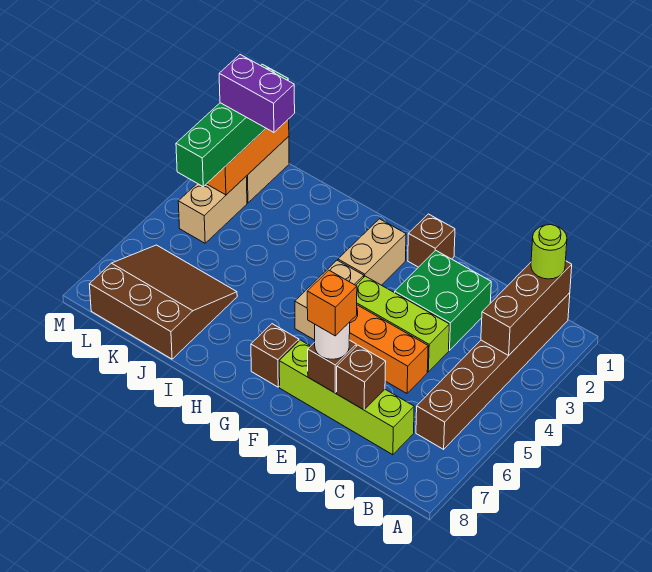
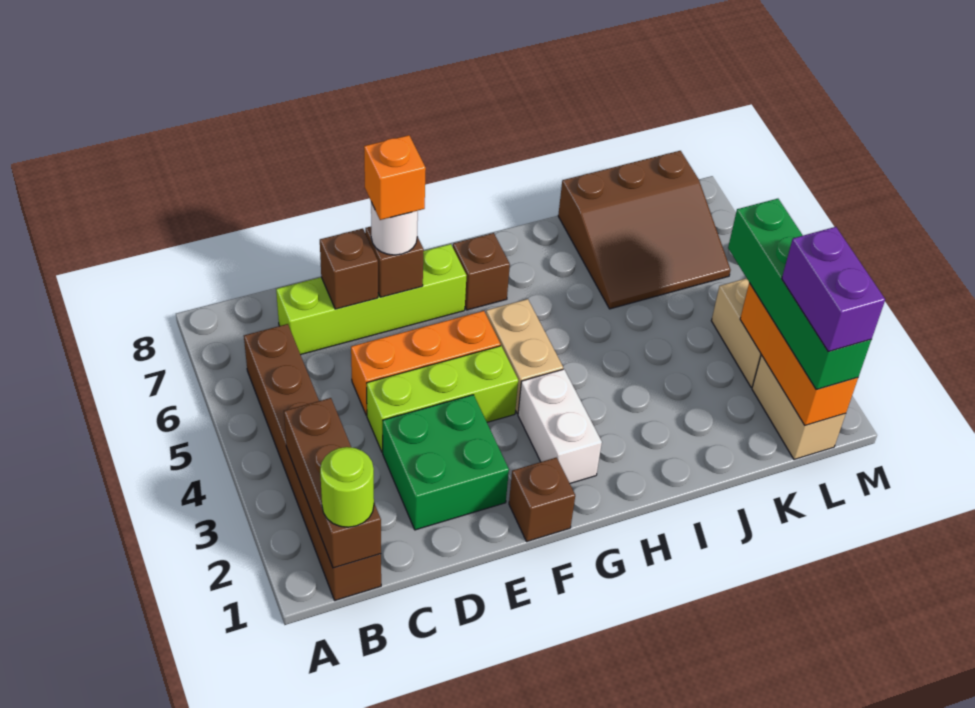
tan brick G2:G3 level 1 -> white brick G2:G3 level 1
purple brick K2:L2 level 4 -> purple brick L1:L2 level 4

